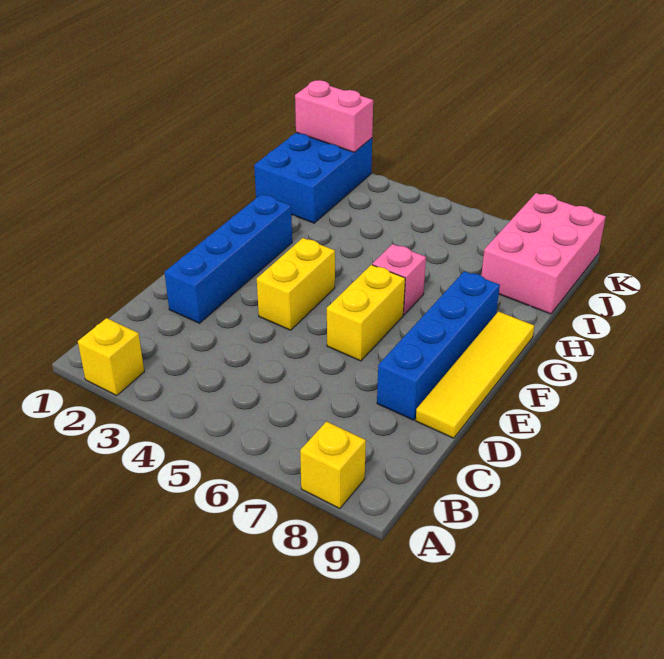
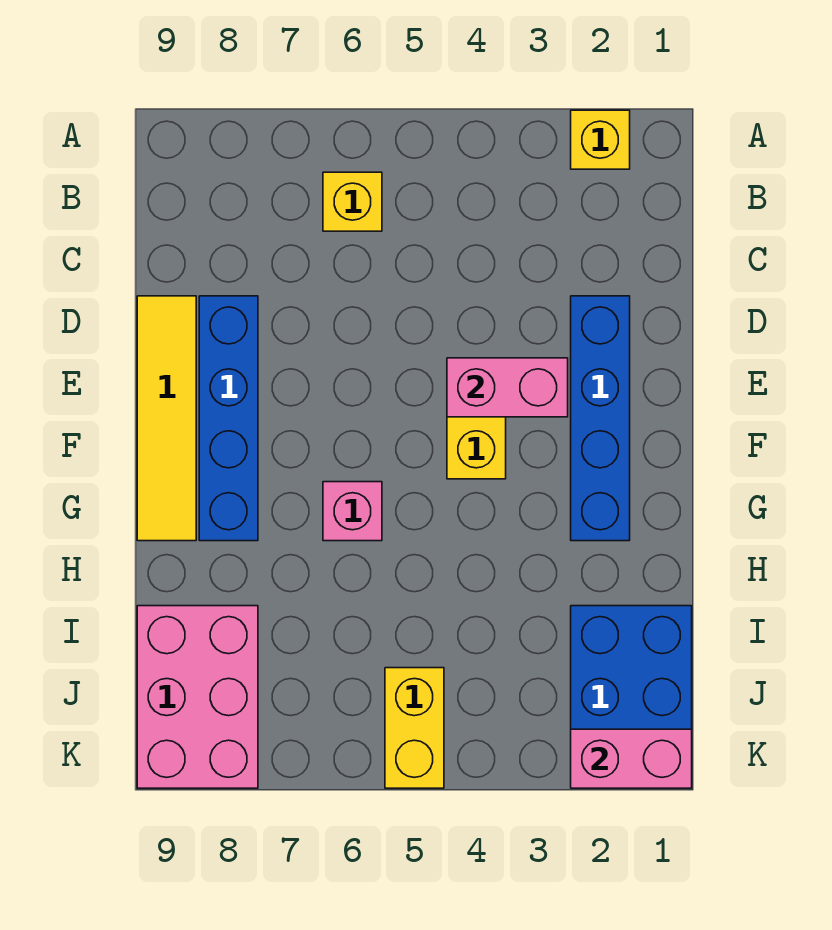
yellow brick A8 level 1 -> yellow brick B6 level 1
none -> pink brick E3:E4 level 2
yellow brick E6:F6 level 1 -> yellow brick J5:K5 level 1

